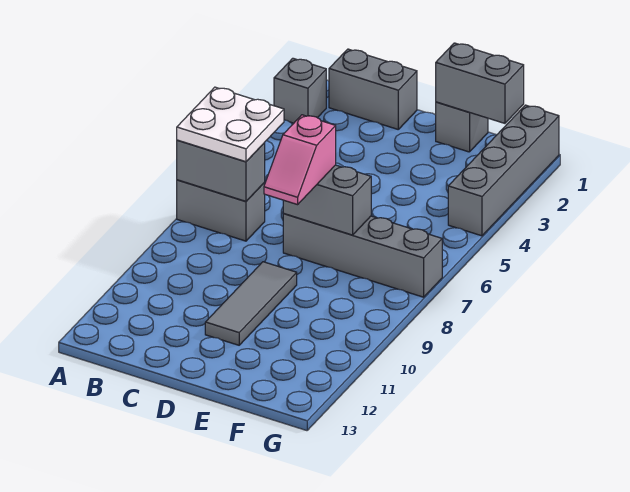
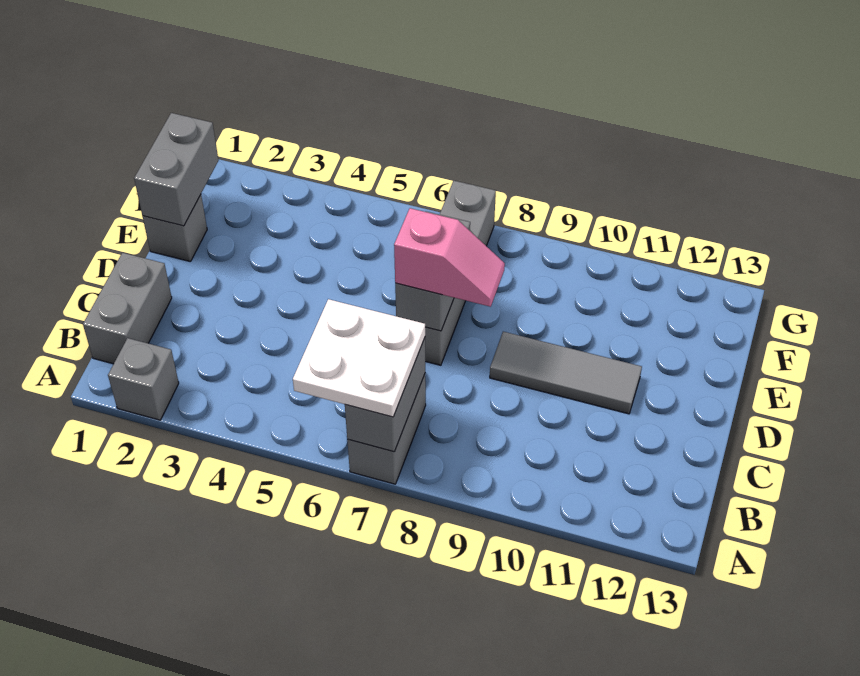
grey brick G1:G4 level 1 -> none

